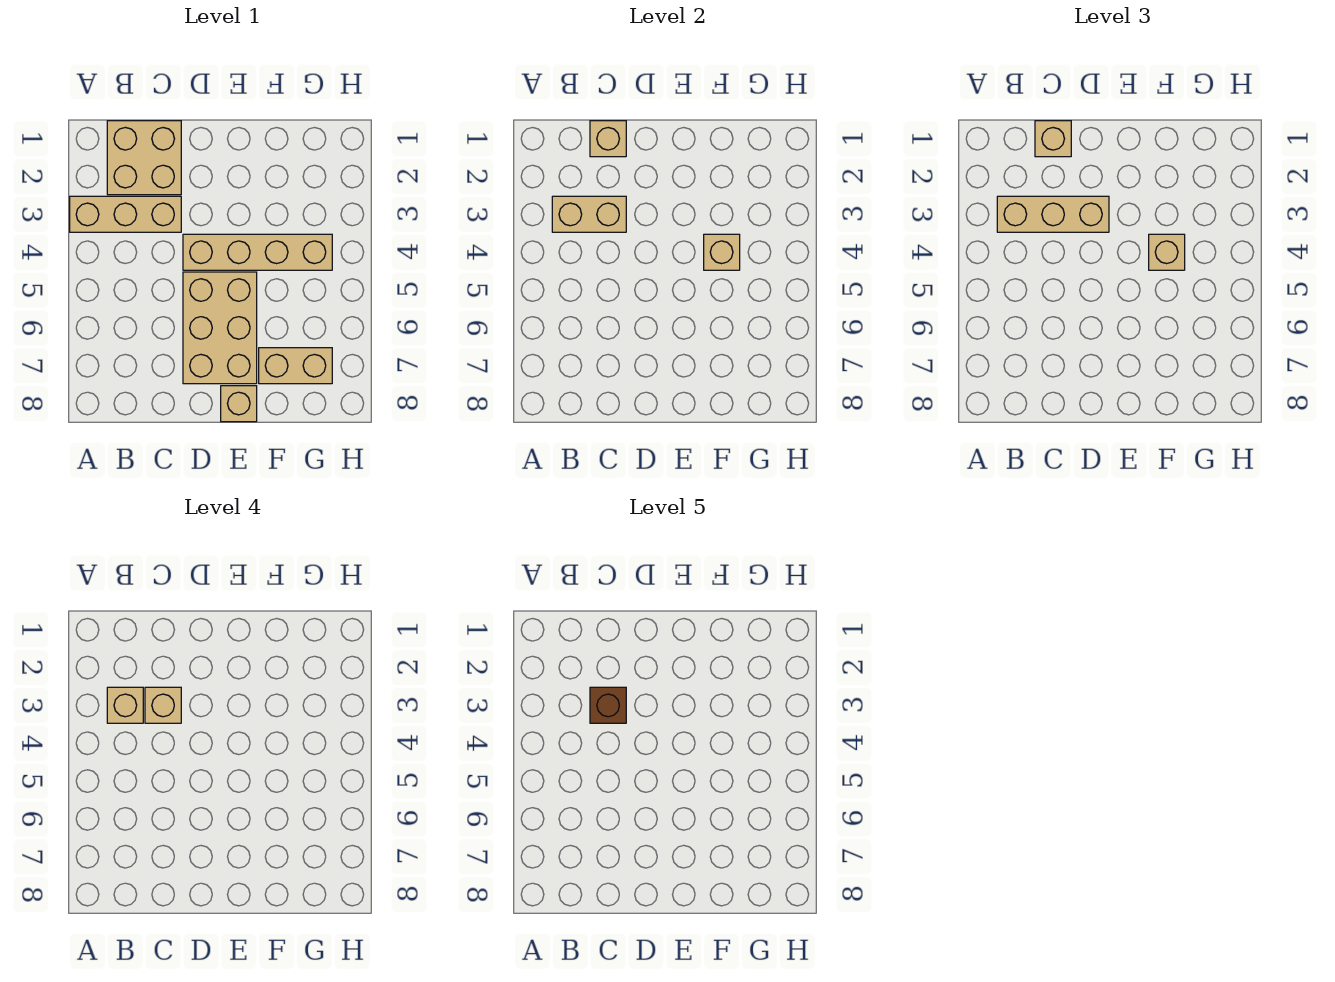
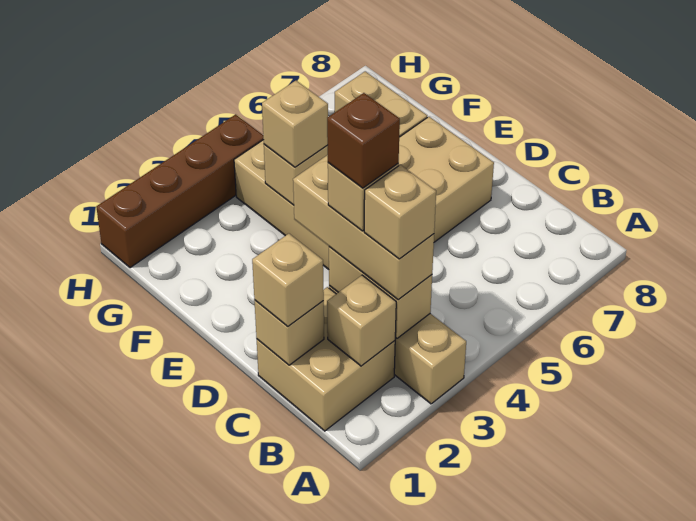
tan brick E8 level 1 -> tan brick B2 level 2
none -> brown brick H1:H4 level 1

